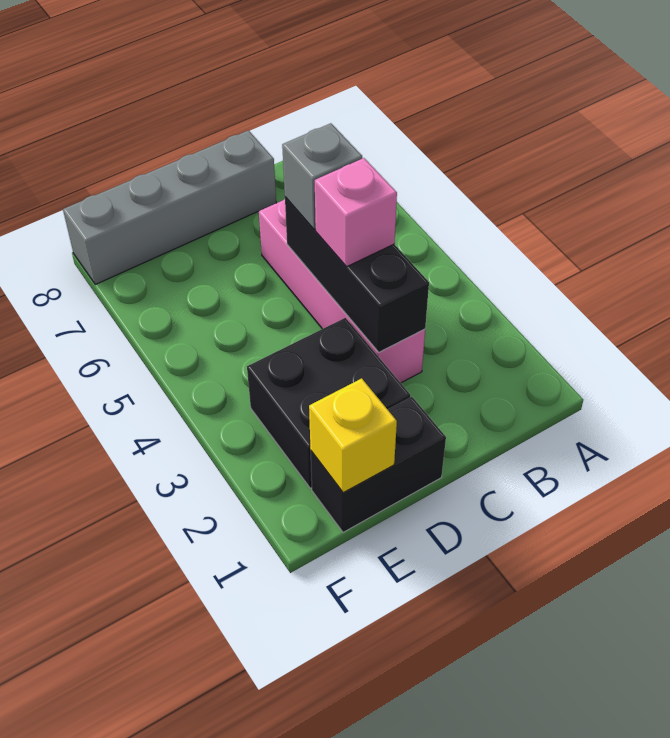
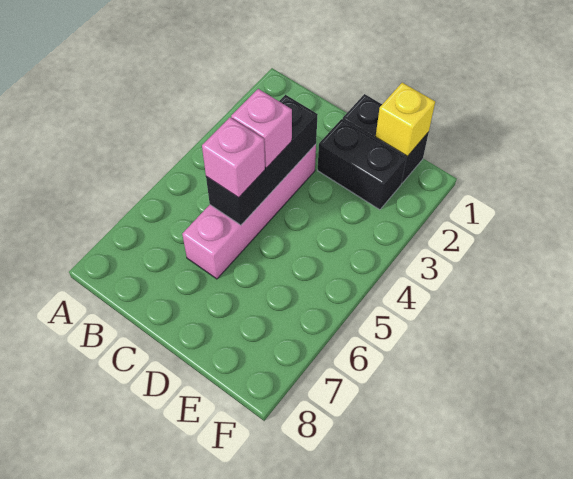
grey brick C5 level 3 -> pink brick C5 level 3
grey brick C8:F8 level 1 -> none
black brick D2:E3 level 1 -> black brick D2:E2 level 1

